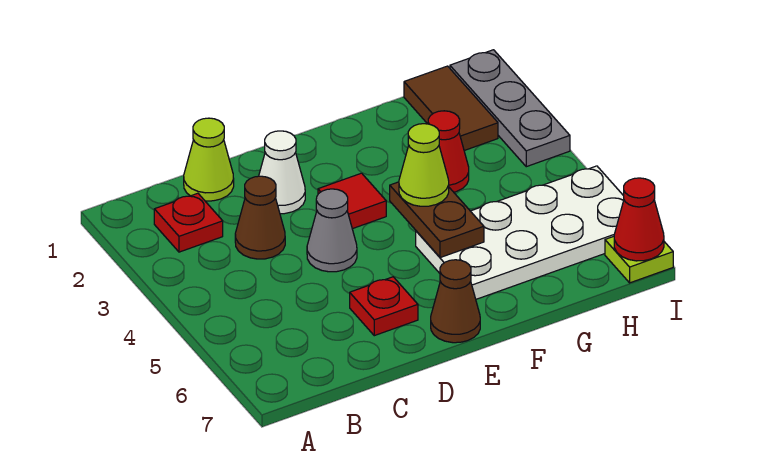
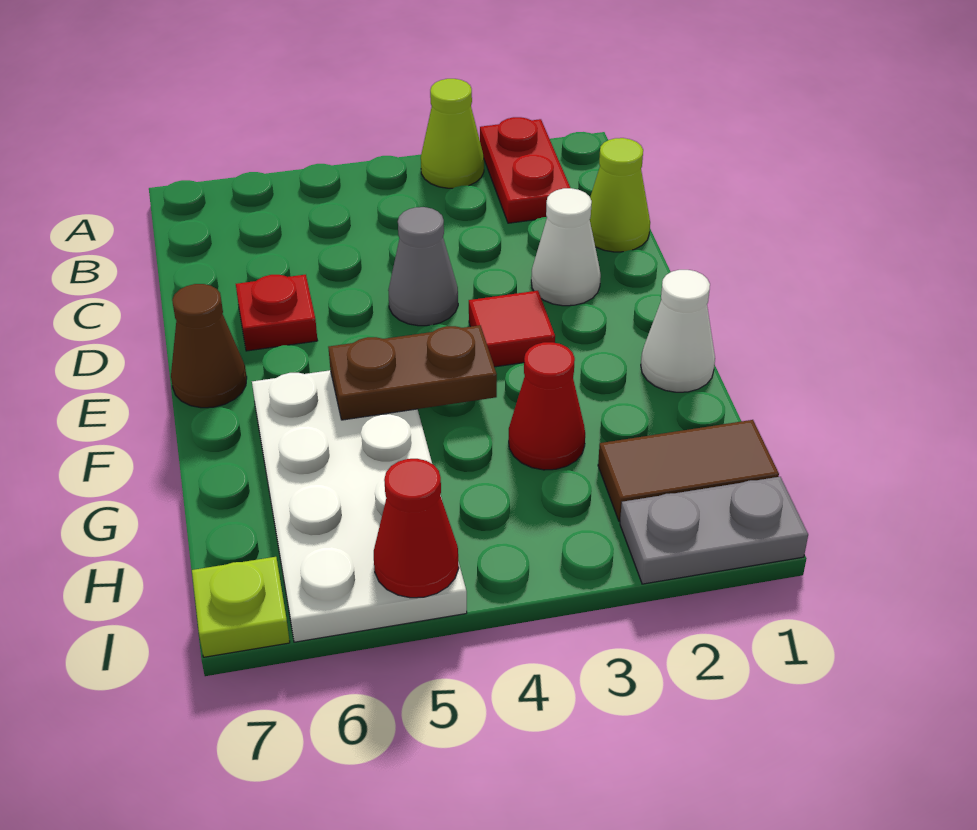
red plate B2 level 1 -> red plate A2:B2 level 1
brown cone C3 level 1 -> none
none -> white cone F1 level 1
lime cone F4 level 3 -> lime cone A3 level 1
grey plate I1:I3 level 1 -> grey plate I1:I2 level 1
red cone I7 level 2 -> red cone I5 level 2

